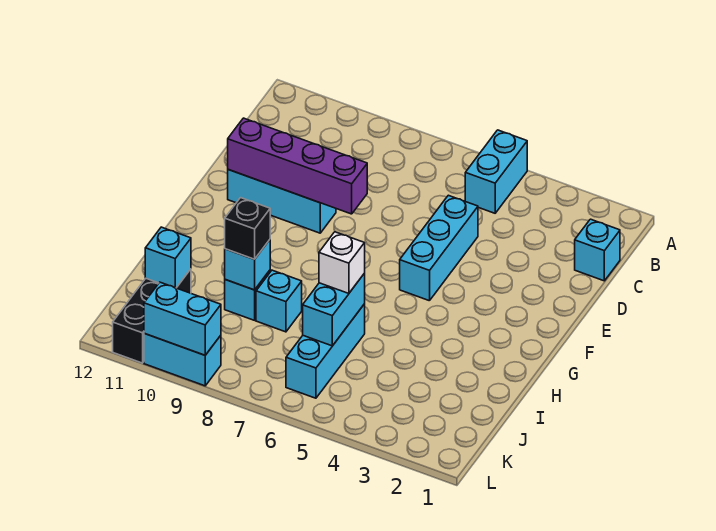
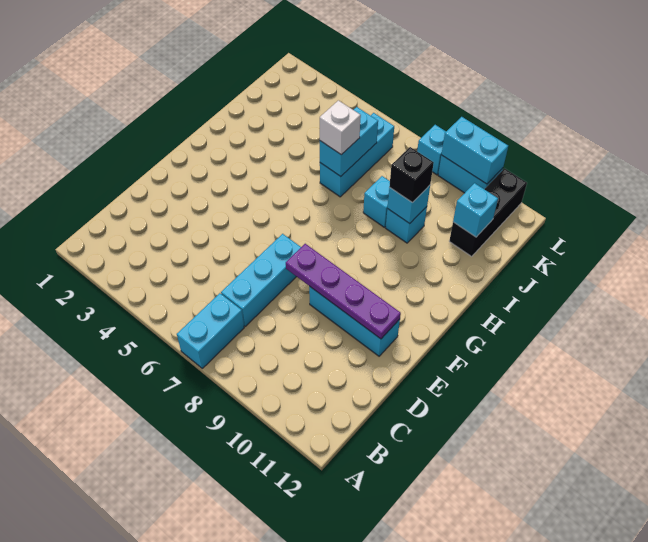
cyan brick A5:B5 level 1 -> cyan brick A7:B7 level 1
cyan brick C1 level 1 -> cyan brick L8 level 1
cyan brick D5:F5 level 1 -> cyan brick C7:E7 level 1
purple brick E8:E11 level 2 -> purple plate E8:E11 level 2

